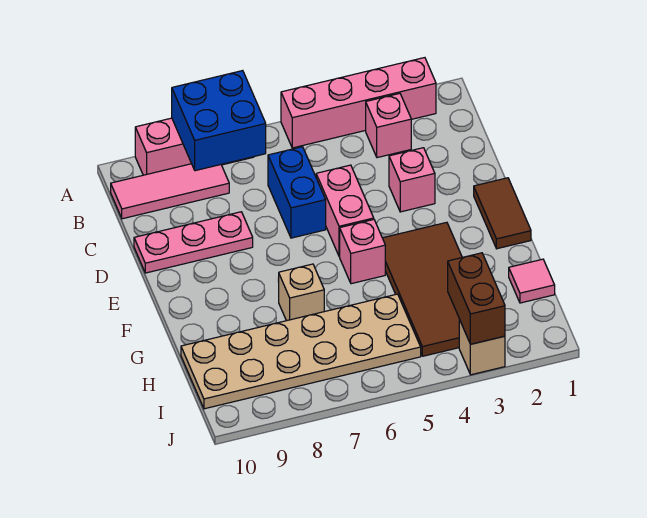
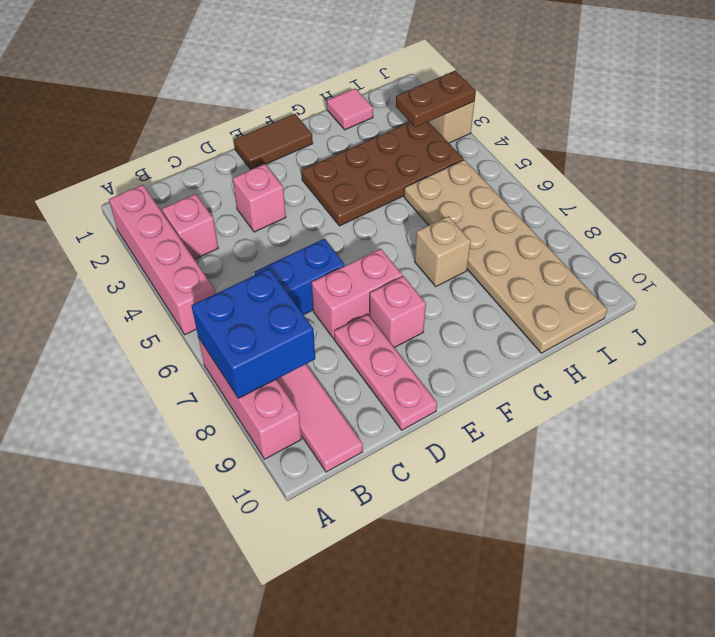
pink brick D5:E5 level 1 -> pink brick D7:E7 level 1
brown tile F3:I4 level 1 -> brown plate F3:I4 level 1
pink brick F5 level 1 -> pink brick E8 level 1
brown brick I3:J3 level 2 -> brown plate I3:J3 level 2

